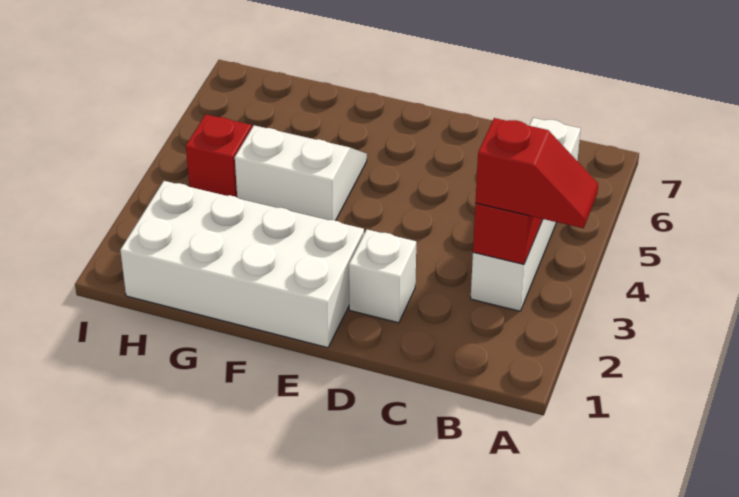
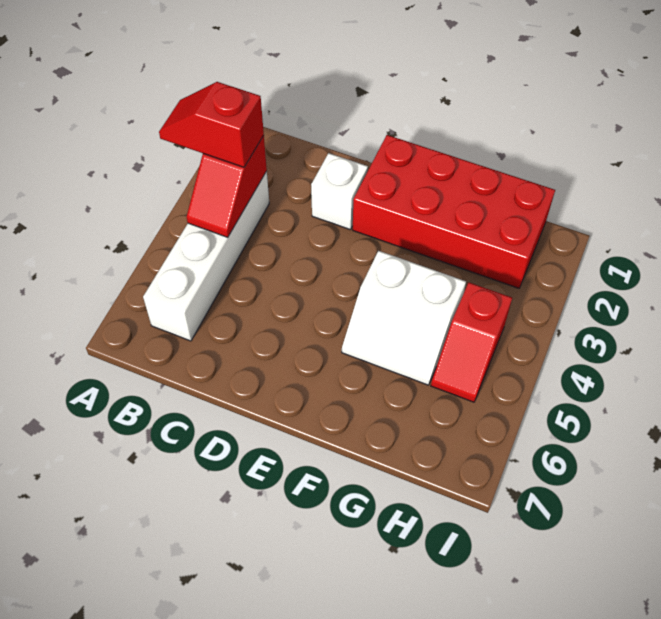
white brick E1:H2 level 1 -> red brick E1:H2 level 1

